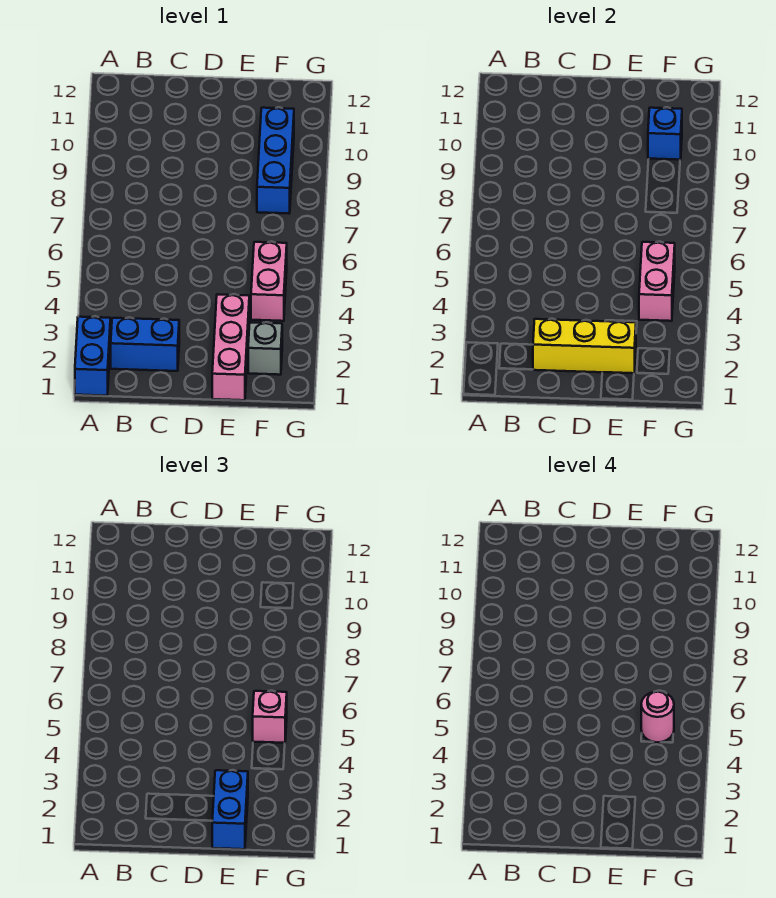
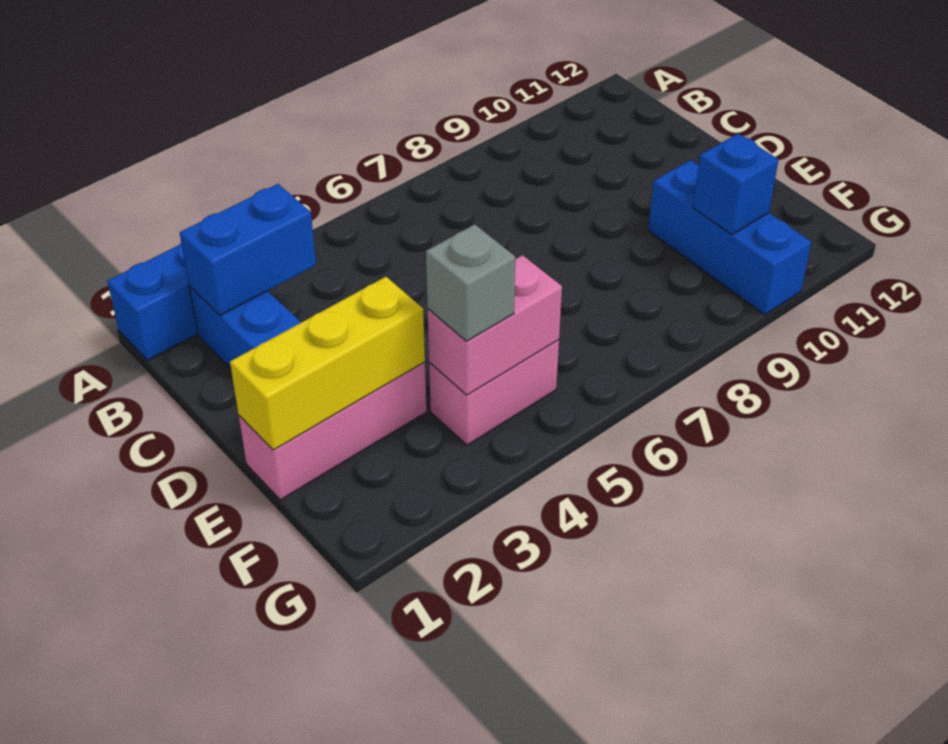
yellow brick C2:E2 level 2 -> yellow brick E1:E3 level 2
blue brick E1:E2 level 3 -> blue brick B2:B3 level 2
grey brick F2 level 1 -> grey brick F4 level 3
pink brick F5 level 3 -> none
pink round brick F5 level 4 -> none
blue brick F8:F10 level 1 -> blue brick E10:G10 level 1

